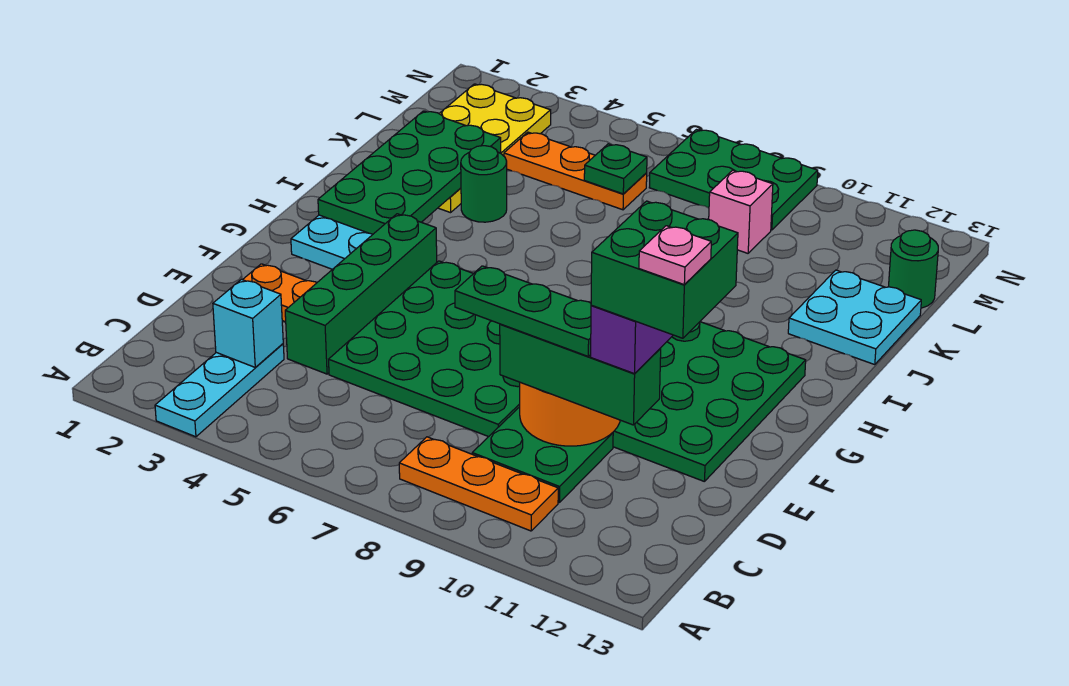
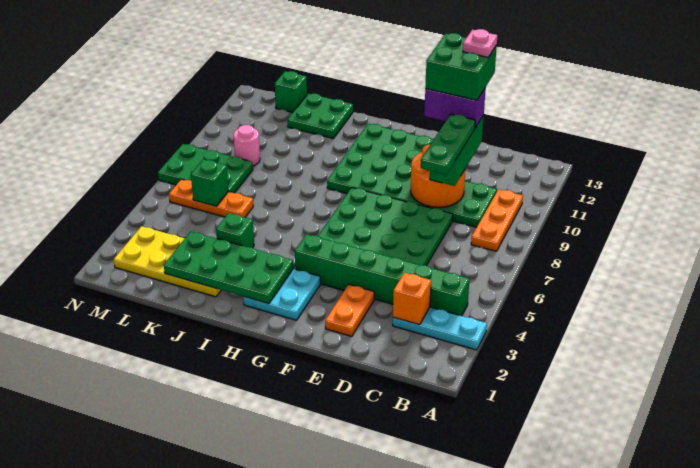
cyan brick C3 level 2 -> orange brick C3 level 2
green brick D4:G4 level 1 -> green brick B4:G4 level 1
green round brick J4 level 1 -> green brick J4 level 1
cyan plate J12:K13 level 1 -> green plate J12:K13 level 1
orange plate L4:L6 level 1 -> orange plate K6:M6 level 1
green plate L6 level 2 -> green brick L6 level 2
pink brick L9 level 1 -> pink round brick L9 level 1
green round brick L13 level 1 -> green brick L13 level 1
green plate M7:N9 level 1 -> green plate L7:N8 level 1

